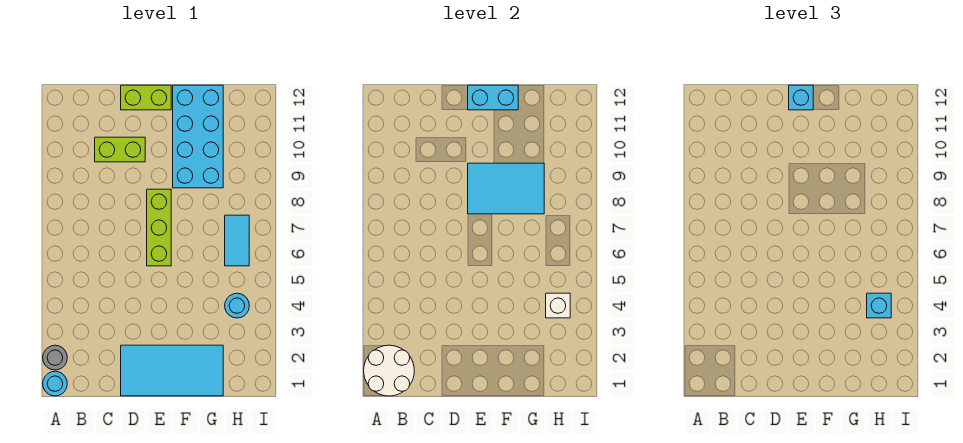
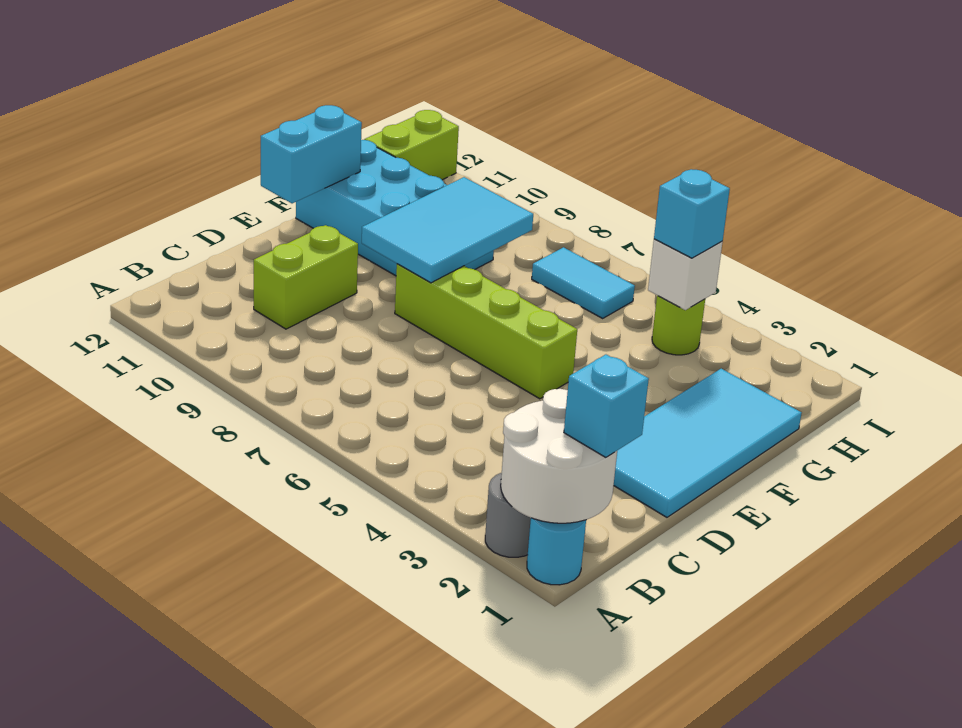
lime brick D12:E12 level 1 -> lime brick H12:I12 level 1
lime brick E6:E8 level 1 -> lime brick E5:E8 level 1
cyan brick E12 level 3 -> cyan brick B1 level 3
cyan round brick H4 level 1 -> lime round brick H4 level 1

